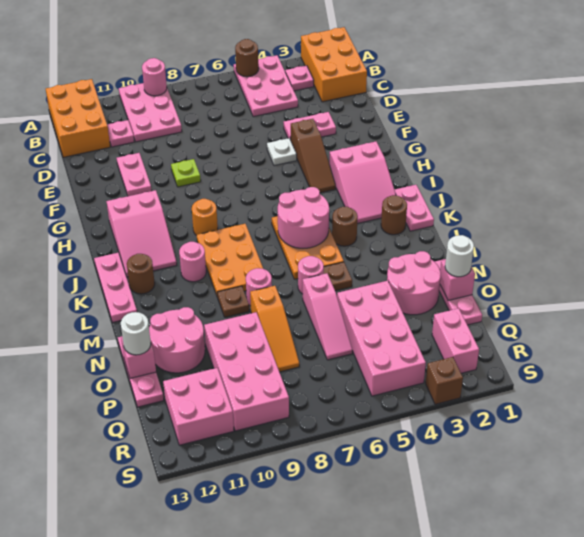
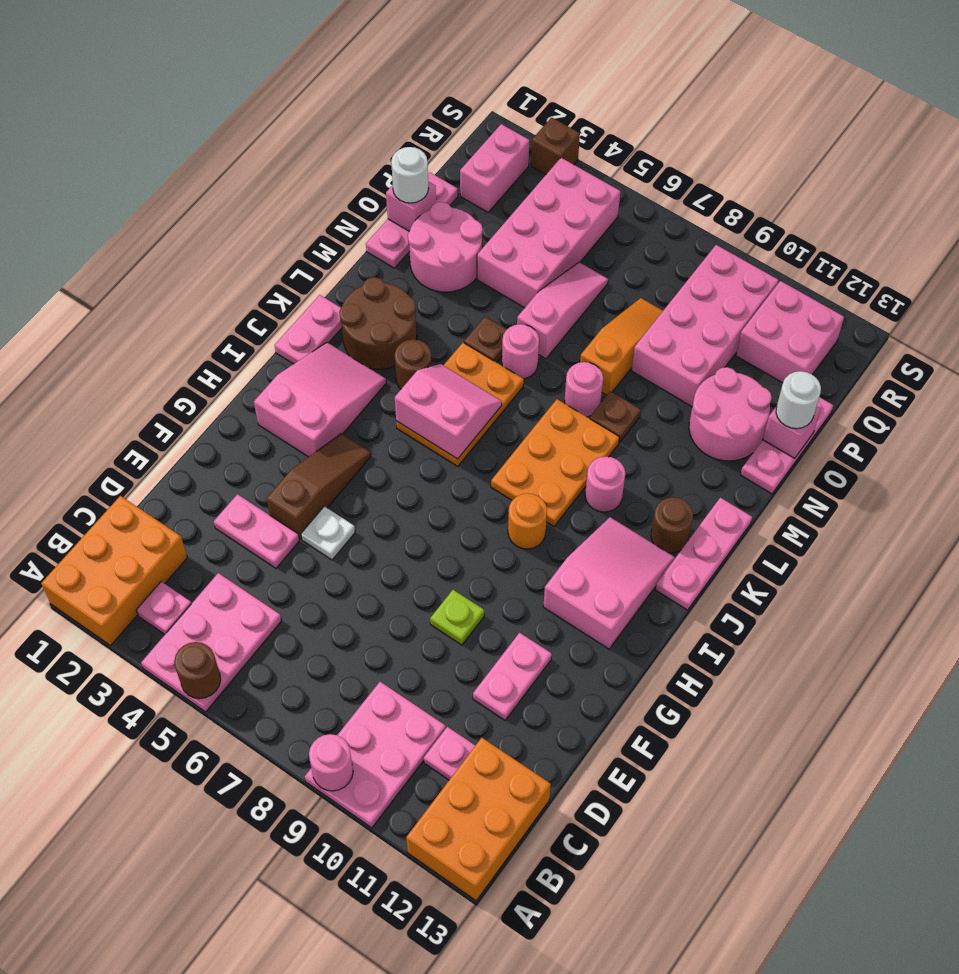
pink round brick J5:K6 level 2 -> pink slope J5:K6 level 2 top J
brown round brick K2 level 1 -> brown round brick K2:L3 level 1

